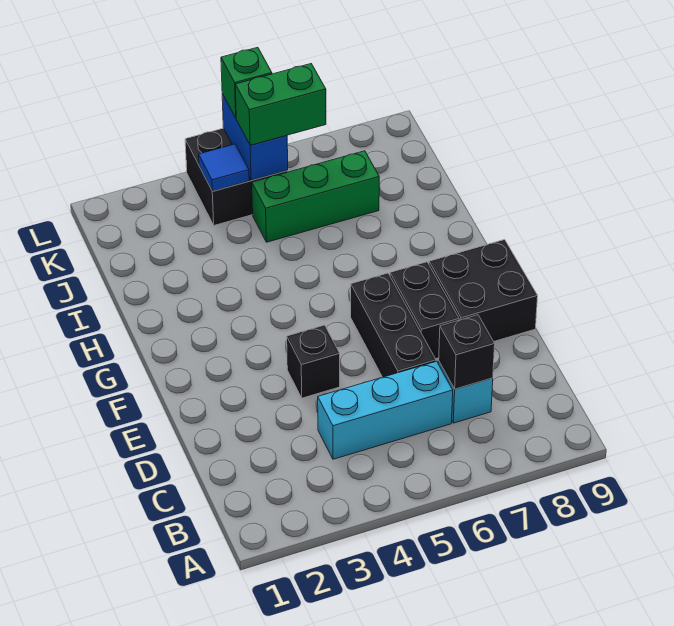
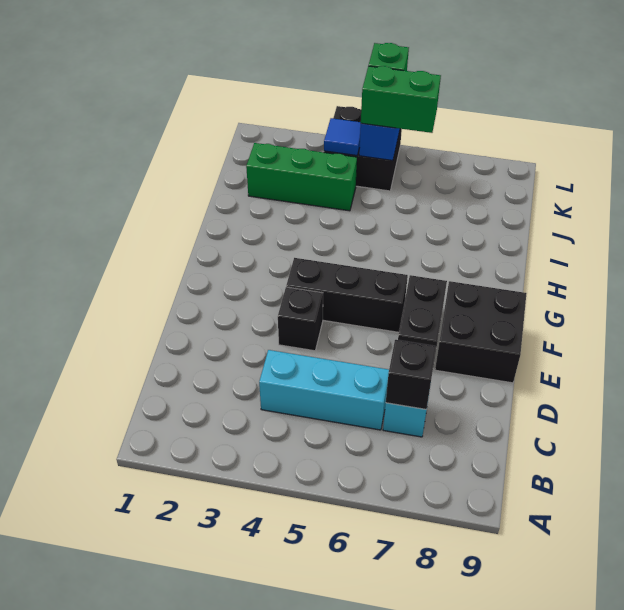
black brick D6:F6 level 1 -> black brick F4:F6 level 1
green brick J5:J7 level 1 -> green brick J2:J4 level 1

